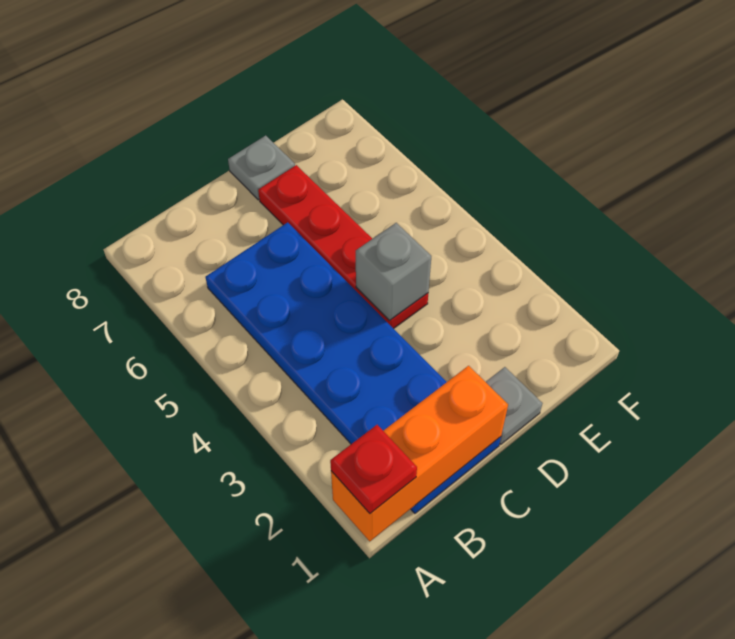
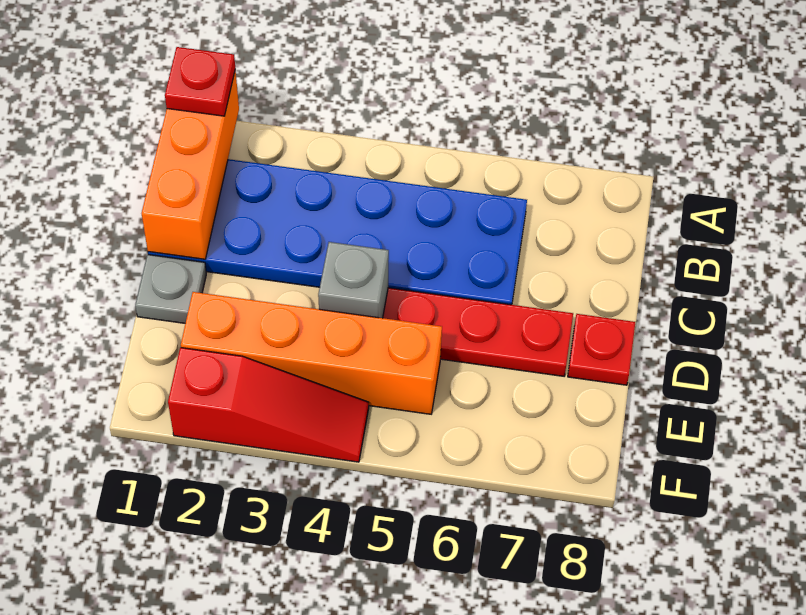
grey plate D8 level 1 -> red plate D8 level 1
none -> orange brick E2:E5 level 1
none -> red slope F2:F4 level 1 top 2

